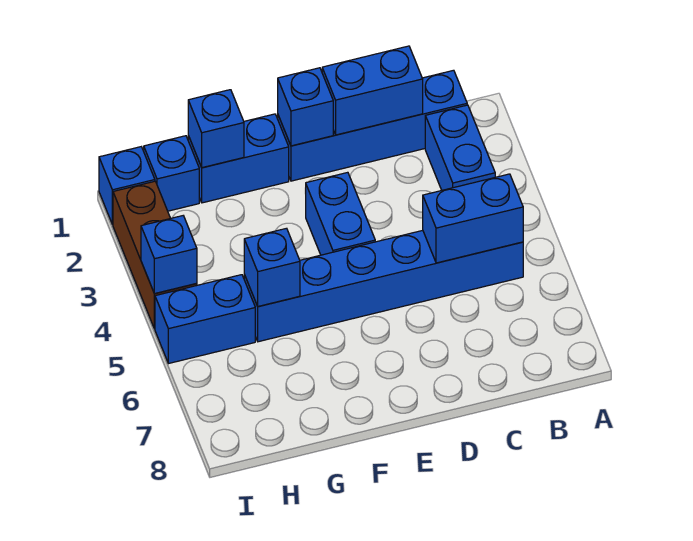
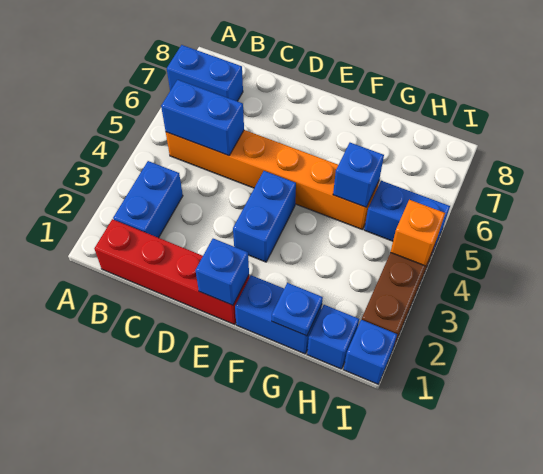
blue brick B1:E1 level 1 -> red brick B1:E1 level 1
blue brick B5:G5 level 1 -> orange brick B5:G5 level 1
blue brick C1:D1 level 2 -> blue brick A7:B7 level 1
blue brick G1 level 2 -> blue plate G1 level 2
blue brick I4 level 2 -> orange brick I4 level 2

